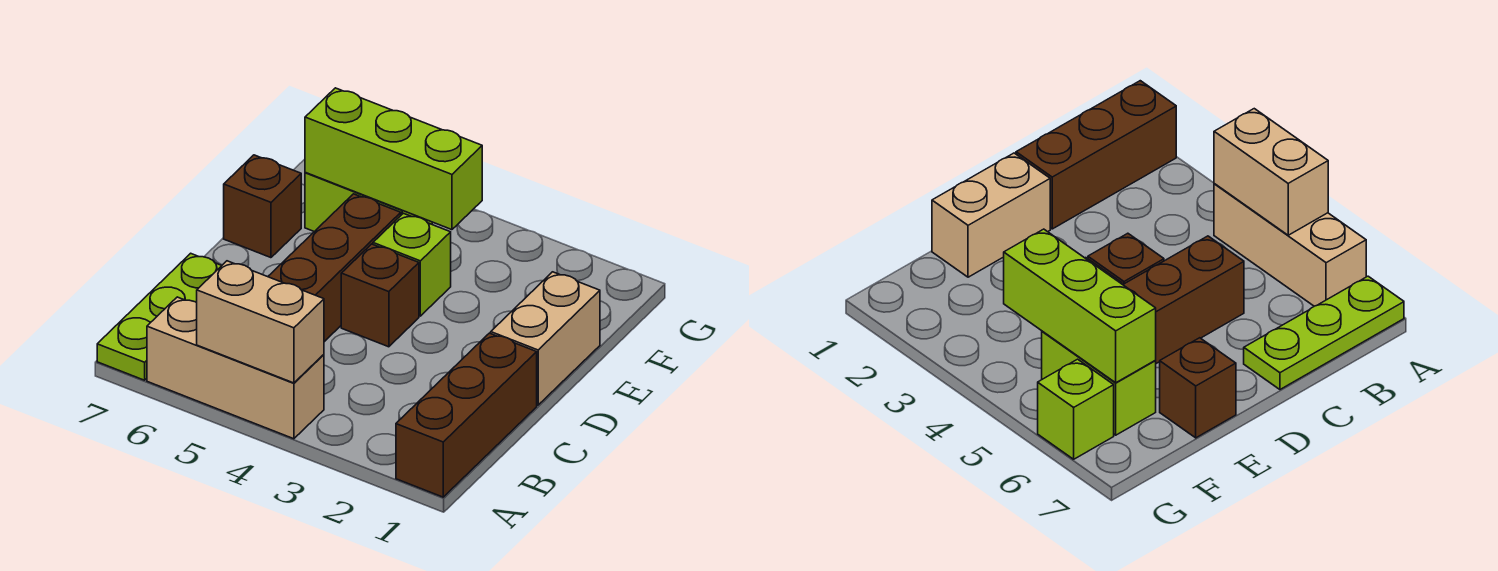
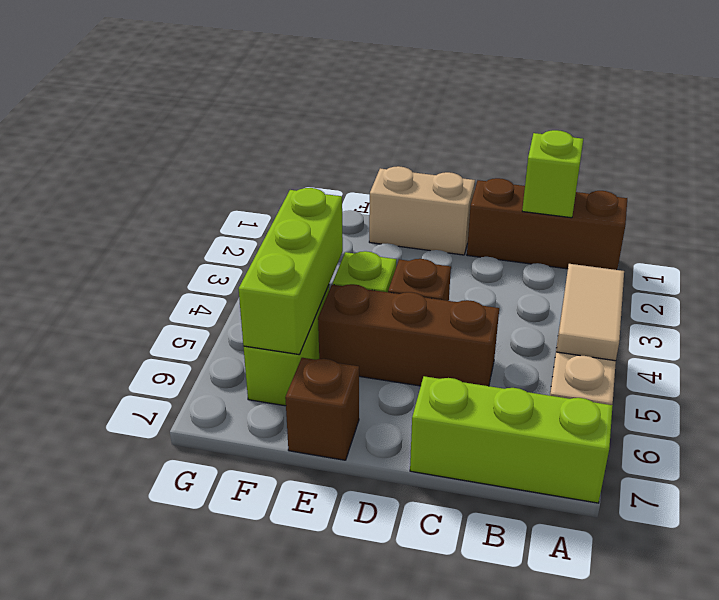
tan brick A4:A5 level 2 -> tan tile A4:A5 level 2
lime plate A7:C7 level 1 -> lime brick A7:C7 level 1
lime brick G6 level 1 -> lime brick B1 level 2

